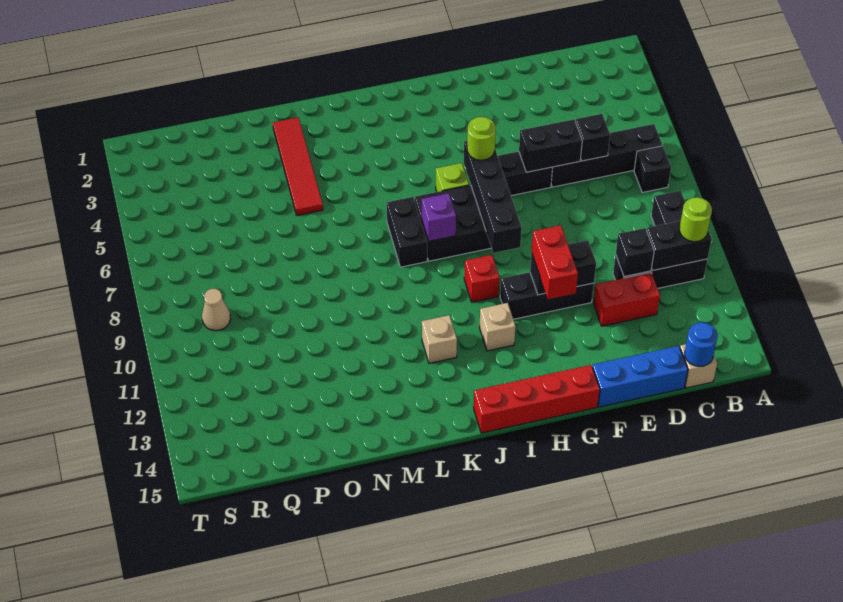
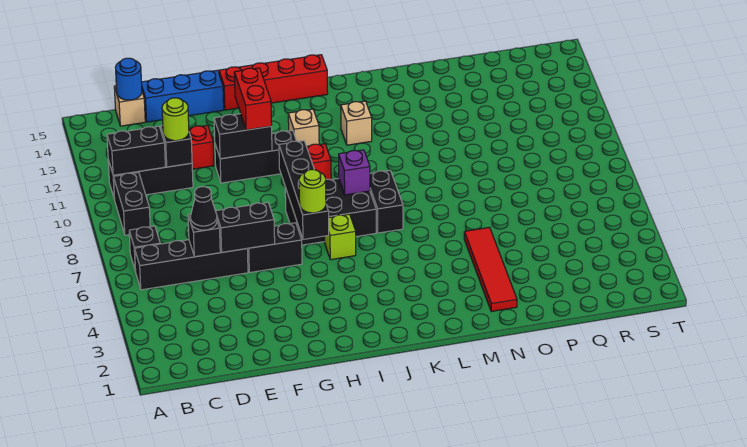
lime round brick B11 level 3 -> lime round brick D11 level 3
none -> black cone D6 level 3
tan cone R9 level 1 -> none

